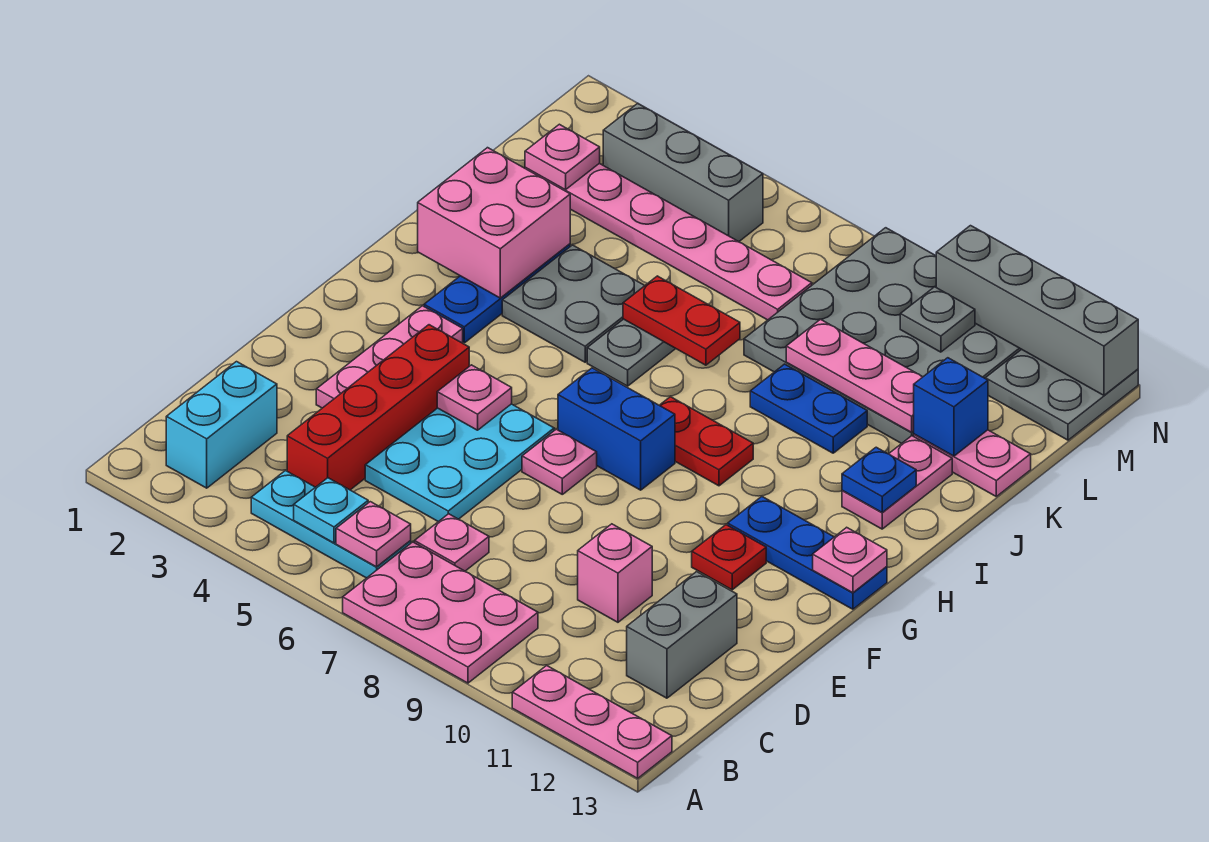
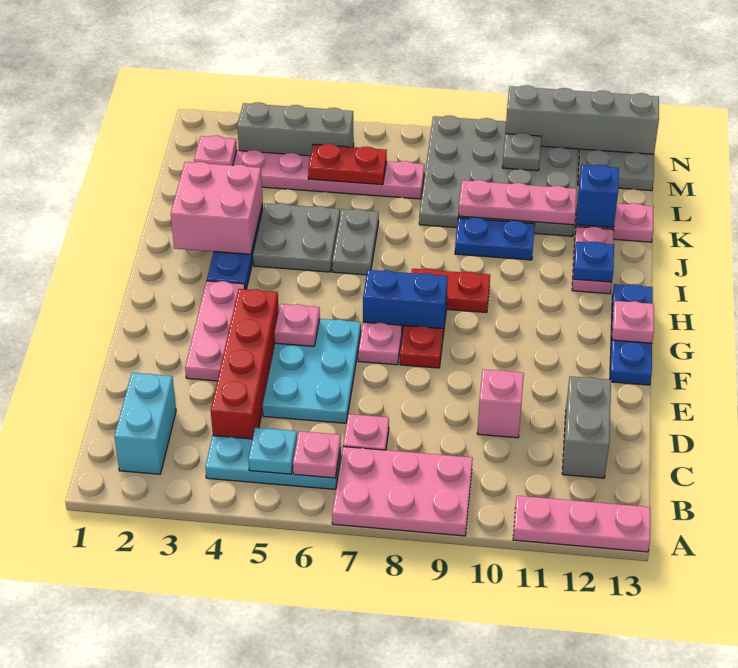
red plate F11 level 1 -> red plate F8 level 1
blue plate G11:G13 level 1 -> blue plate F13:H13 level 1
red plate J6:J7 level 2 -> red plate L5:L6 level 2

